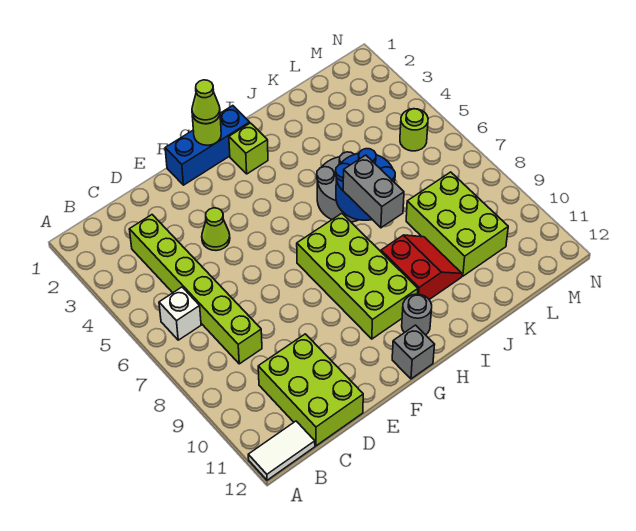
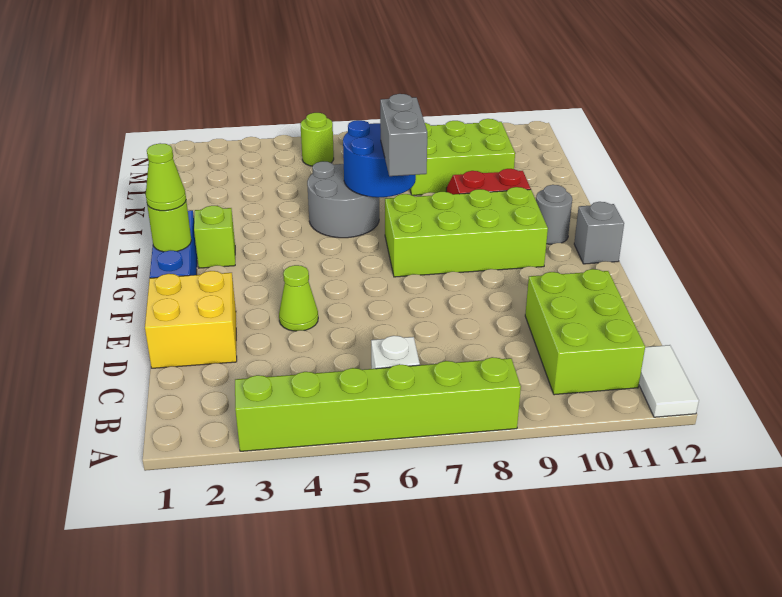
lime brick C3:C8 level 1 -> lime brick A3:A8 level 1
lime brick C10:D12 level 1 -> lime brick B10:D11 level 1
none -> yellow brick D1:E2 level 1
grey brick I7:I8 level 3 -> grey brick H7:I7 level 3

